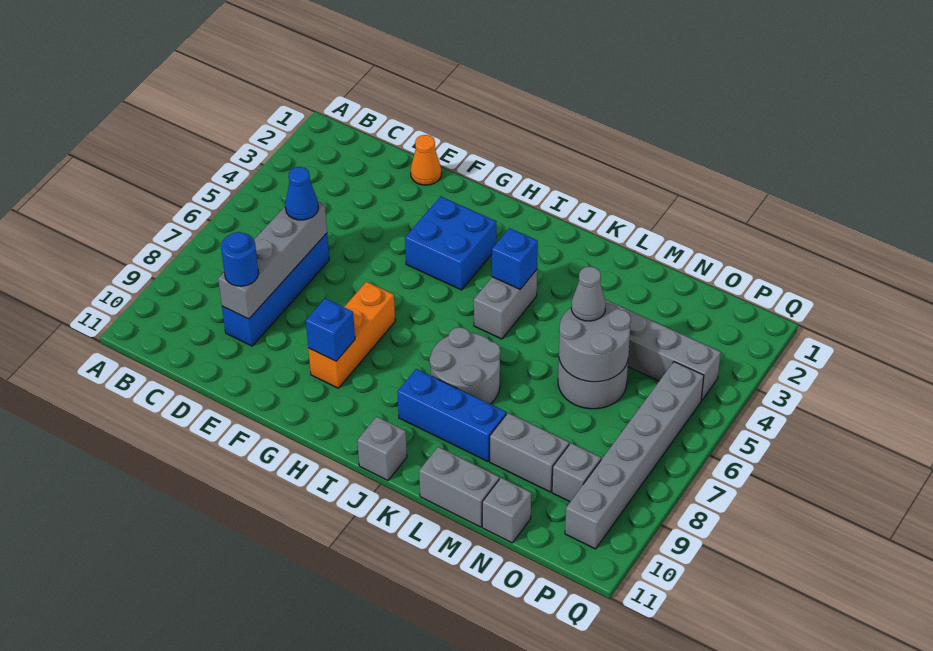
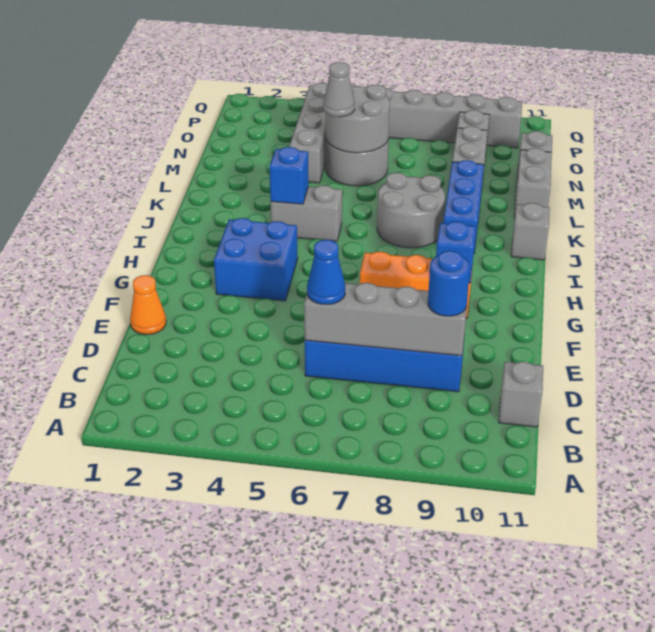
none -> grey brick C11 level 1

